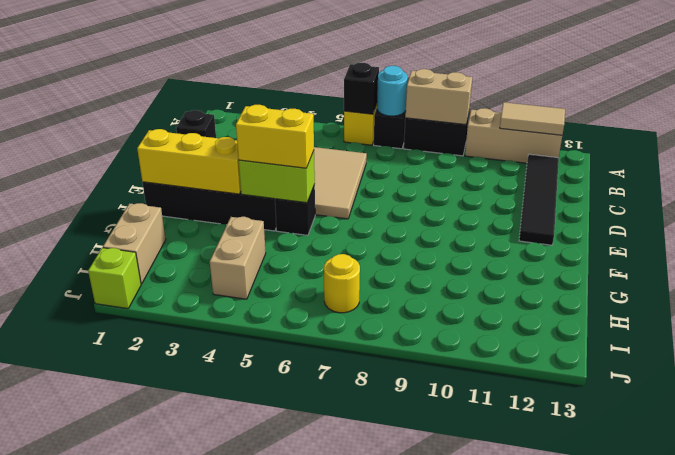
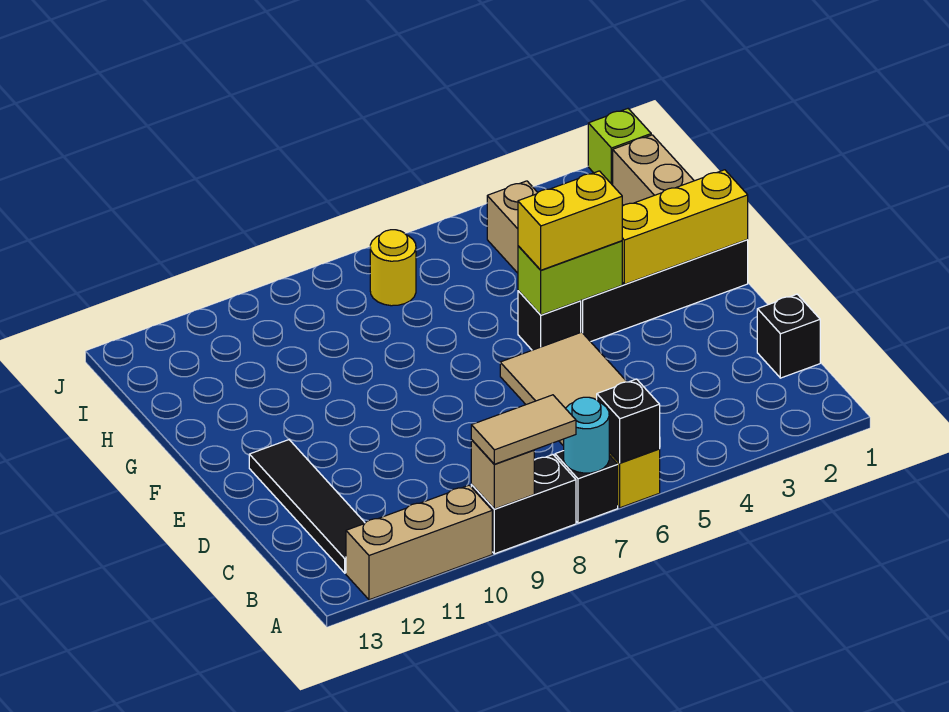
tan brick A8:A9 level 2 -> tan brick A9 level 2
tan tile A11:A12 level 2 -> tan tile A8:A9 level 3

